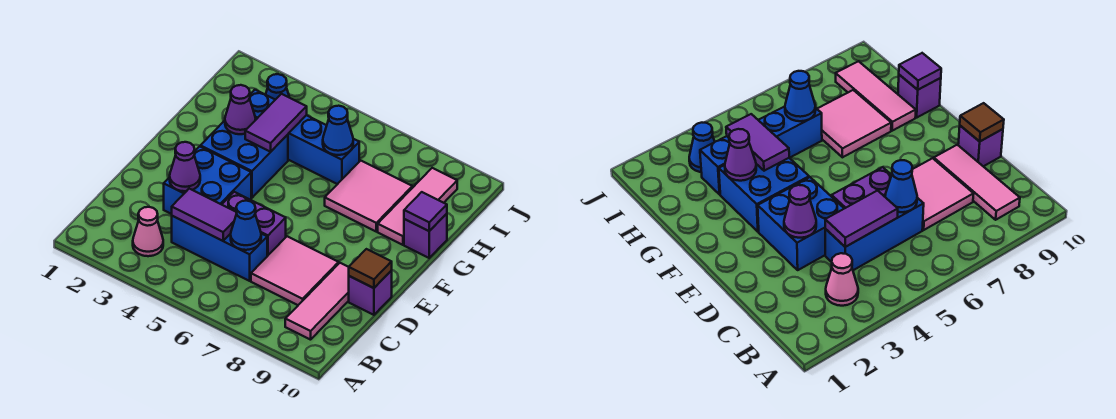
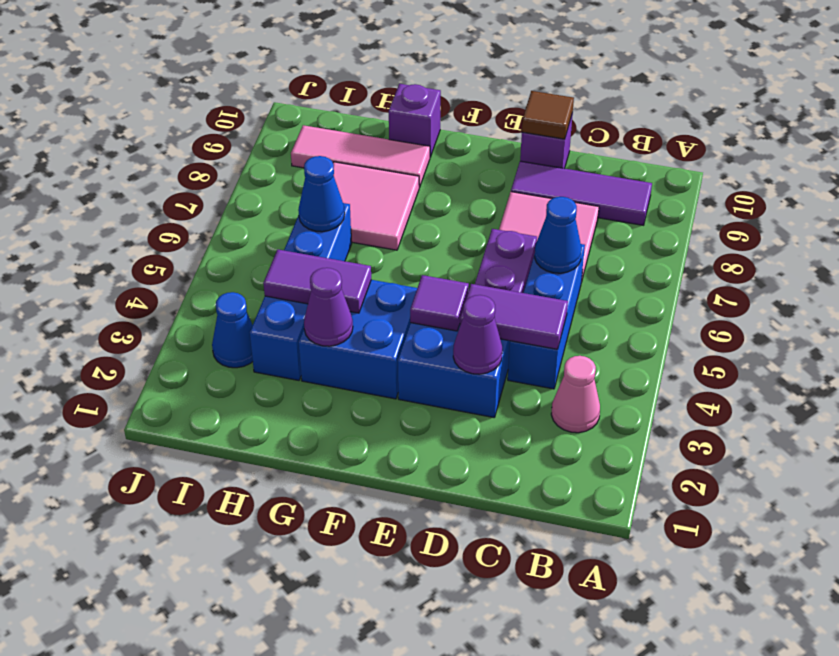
pink tile B9:D9 level 1 -> purple tile B9:D9 level 1
purple tile C4:C5 level 2 -> purple tile C4:D4 level 2
purple tile G10 level 2 -> purple tile E4 level 2

